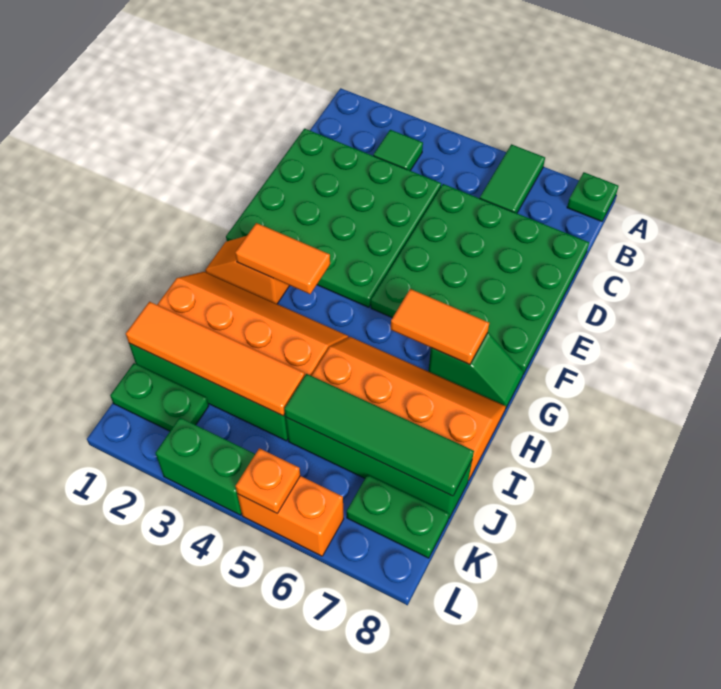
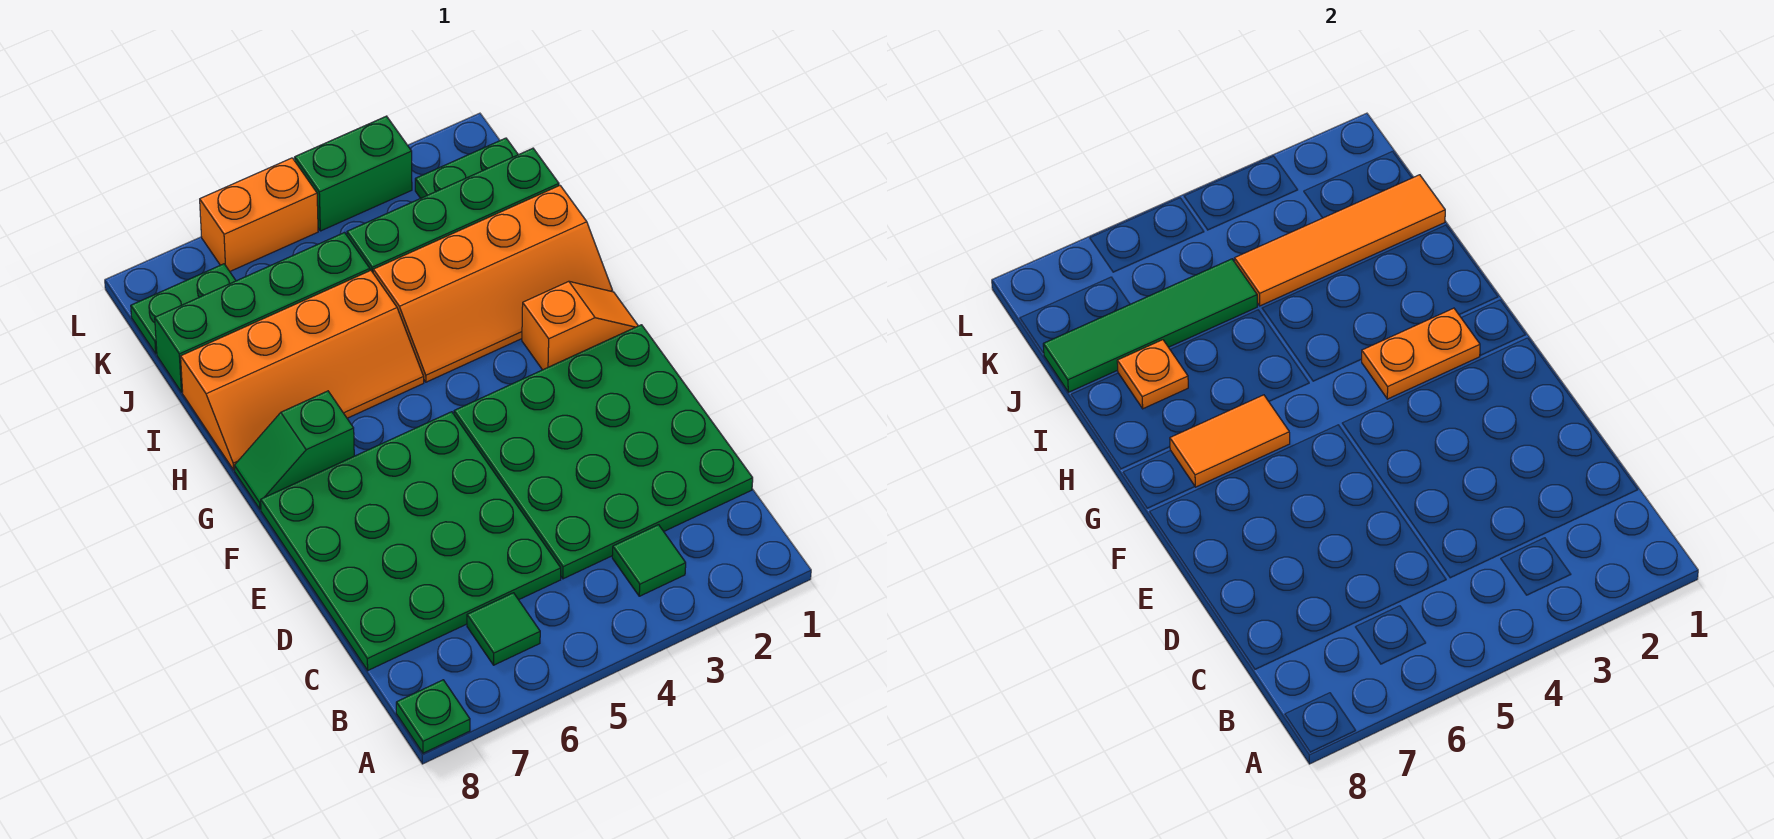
green tile A6:B6 level 1 -> green tile B6 level 1
orange tile G2:G3 level 2 -> orange plate G2:G3 level 2
orange plate L5 level 2 -> orange plate I7 level 2

